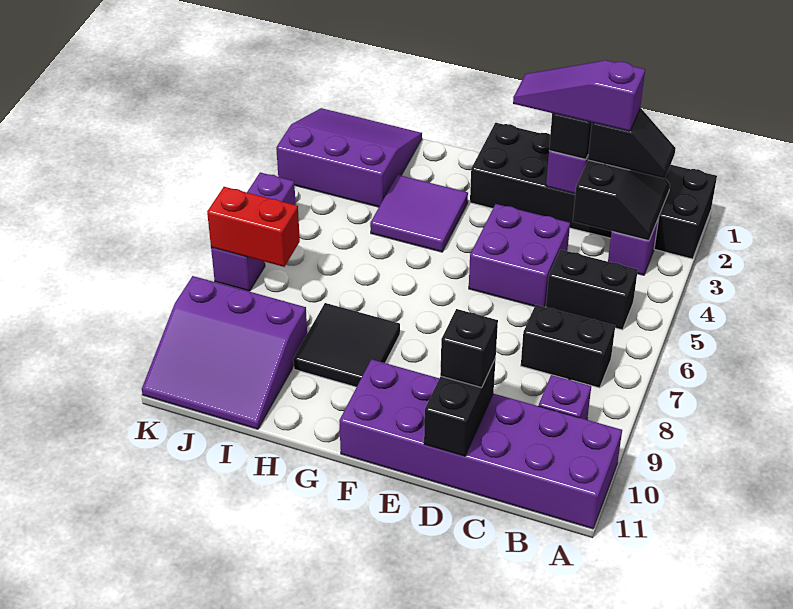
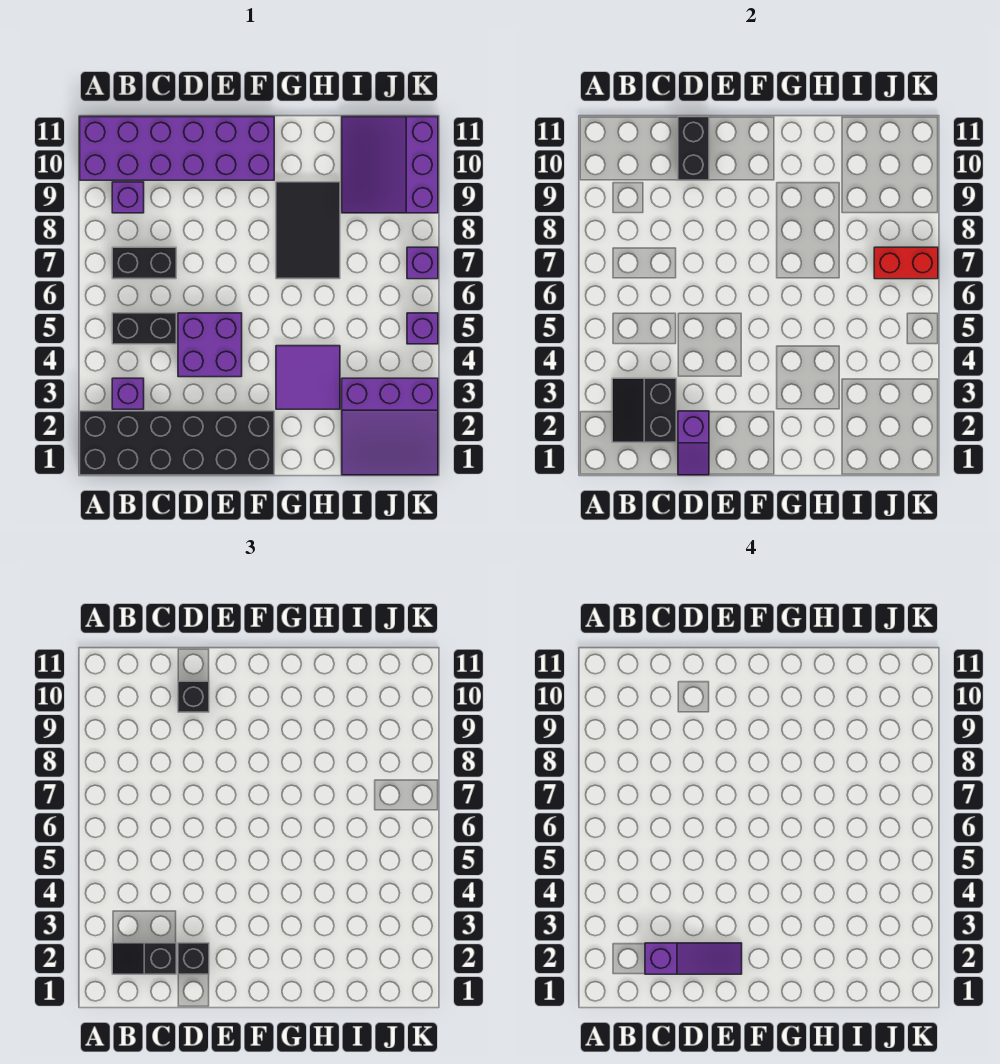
black tile G8:H9 level 1 -> black tile G7:H9 level 1
purple slope I9:K11 level 1 top 9 -> purple slope I9:K11 level 1 top K

